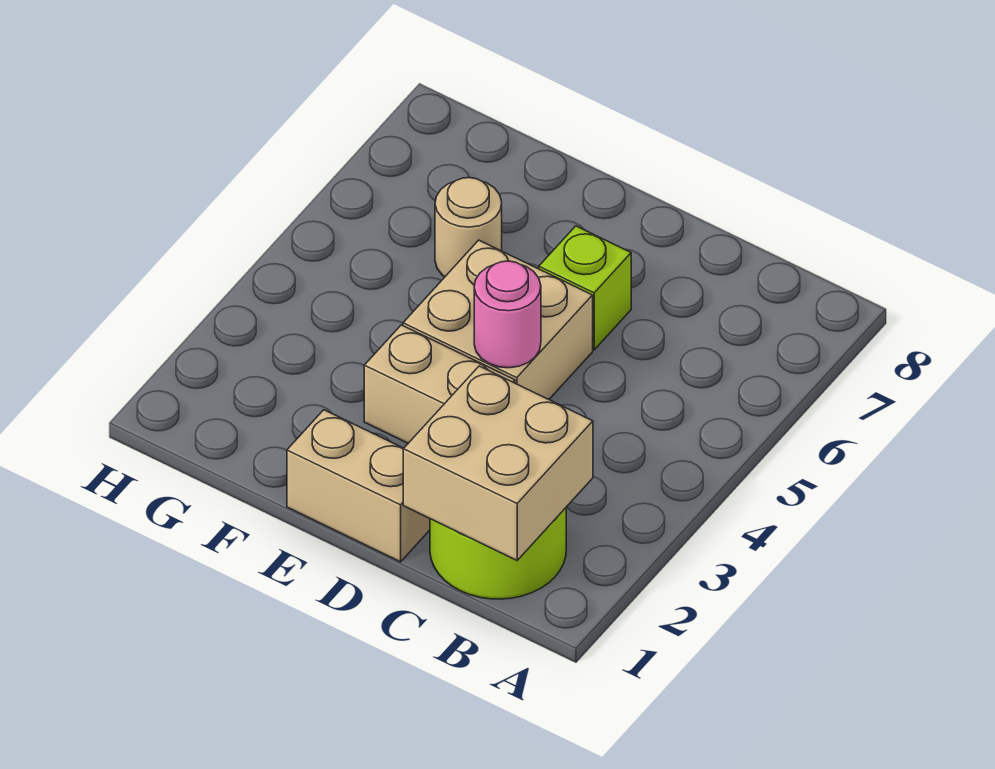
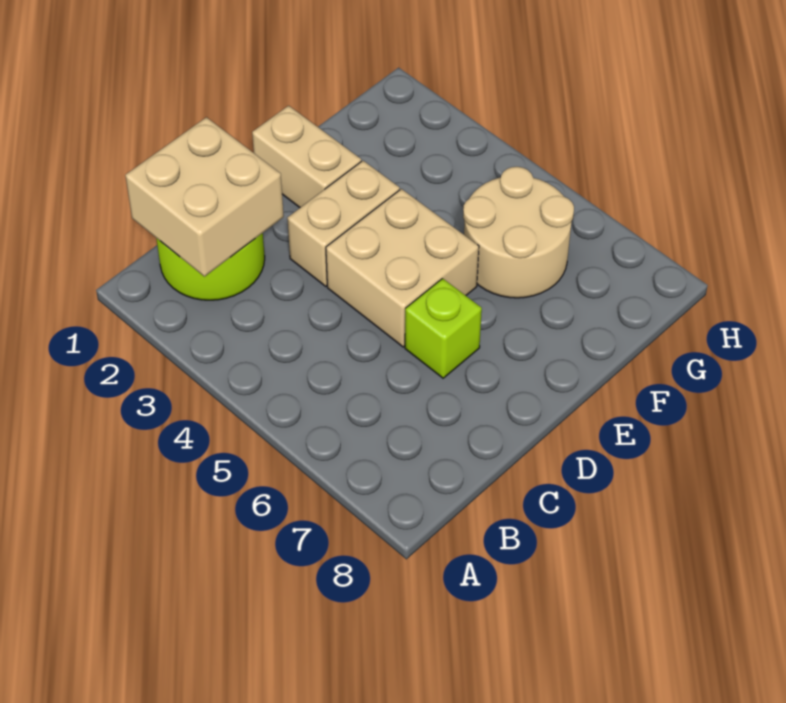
tan brick D1:E1 level 1 -> tan brick E1:E2 level 1
pink round brick D4 level 2 -> none
tan round brick F6 level 1 -> tan round brick F5:G6 level 1

